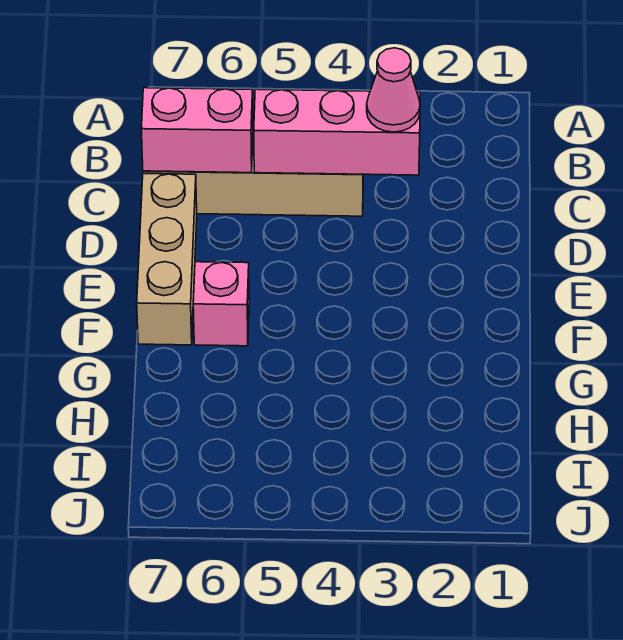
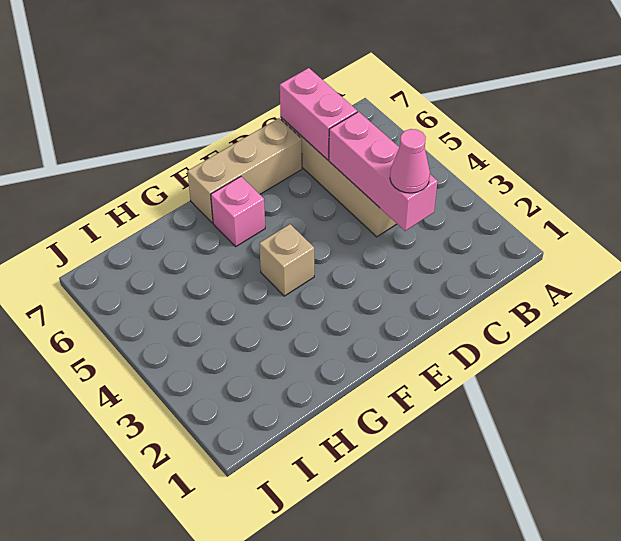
none -> tan brick F4 level 1

